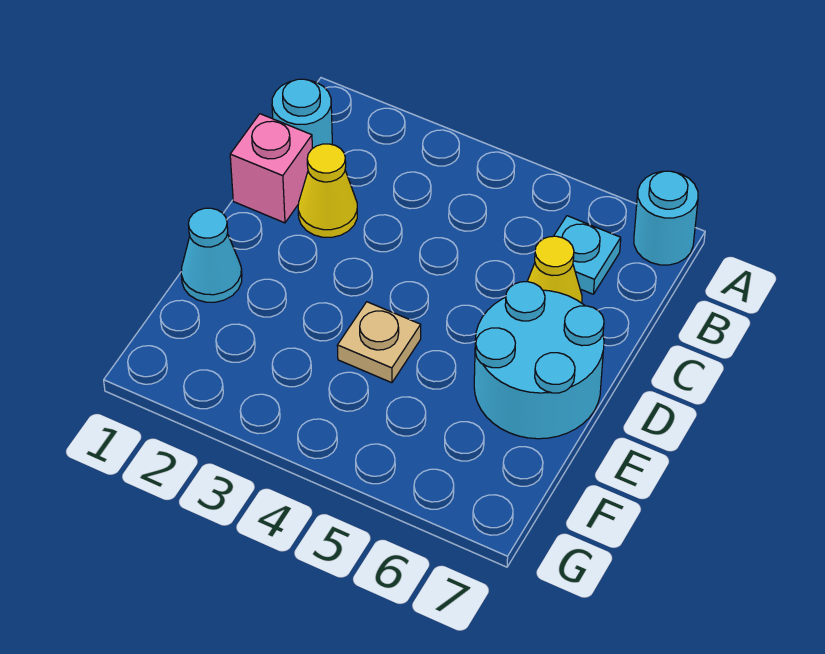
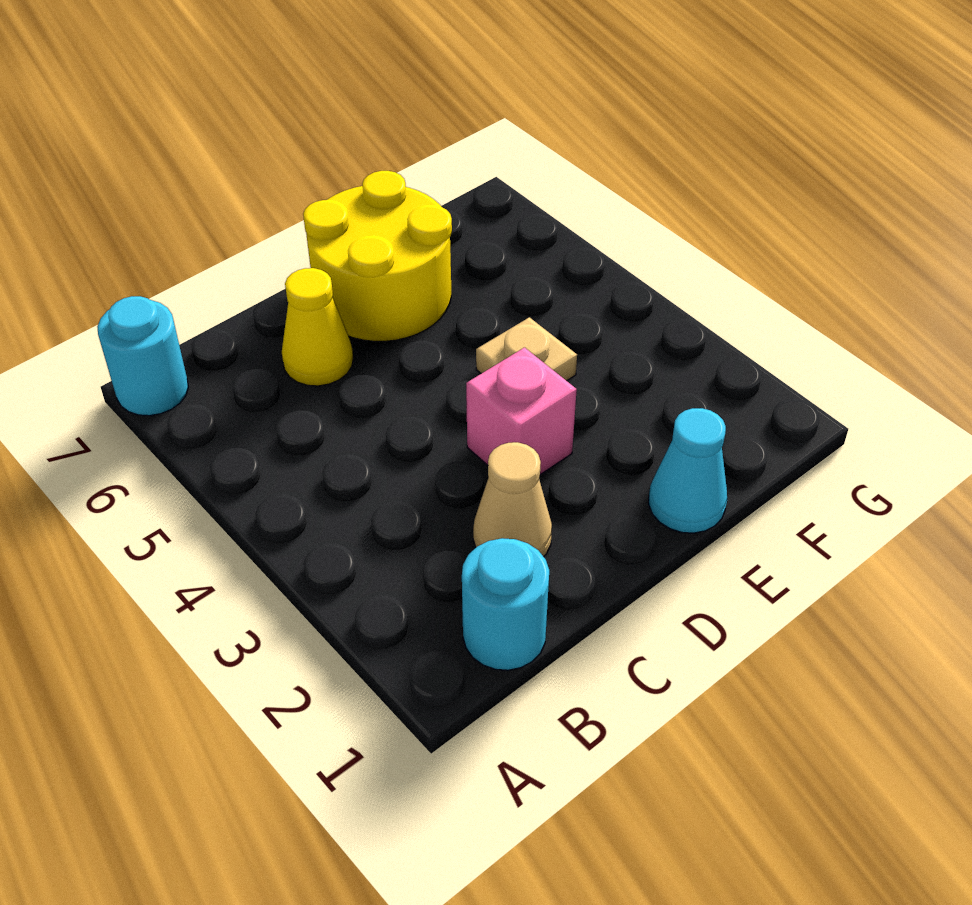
cyan plate B6 level 1 -> none
pink brick C1 level 1 -> pink brick D3 level 1
yellow cone C2 level 1 -> tan cone C2 level 1
cyan round brick D6:E7 level 1 -> yellow round brick D6:E7 level 1

